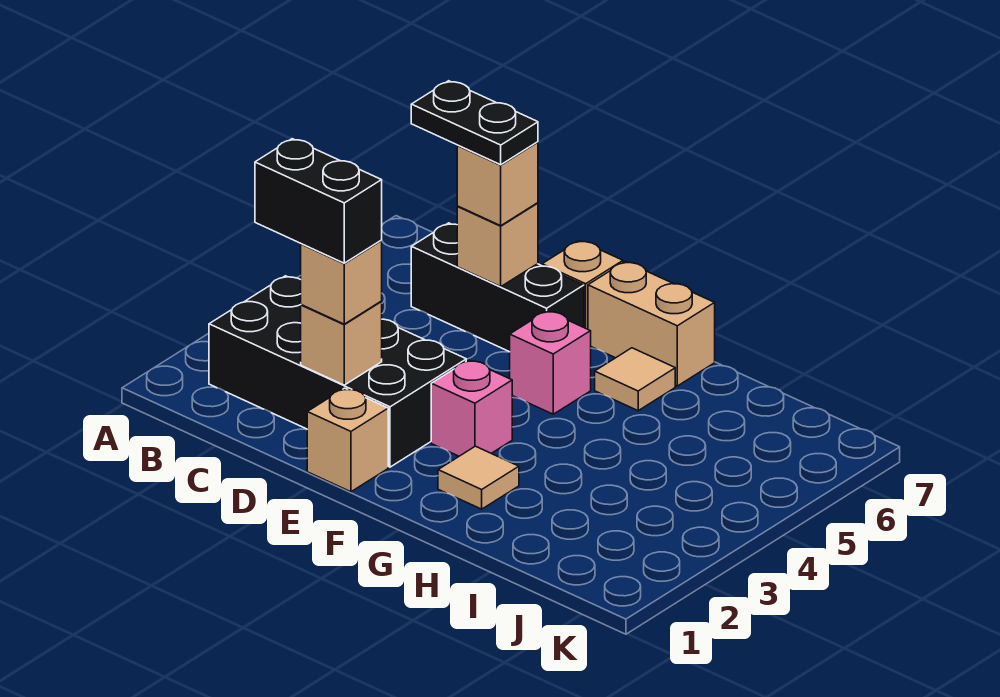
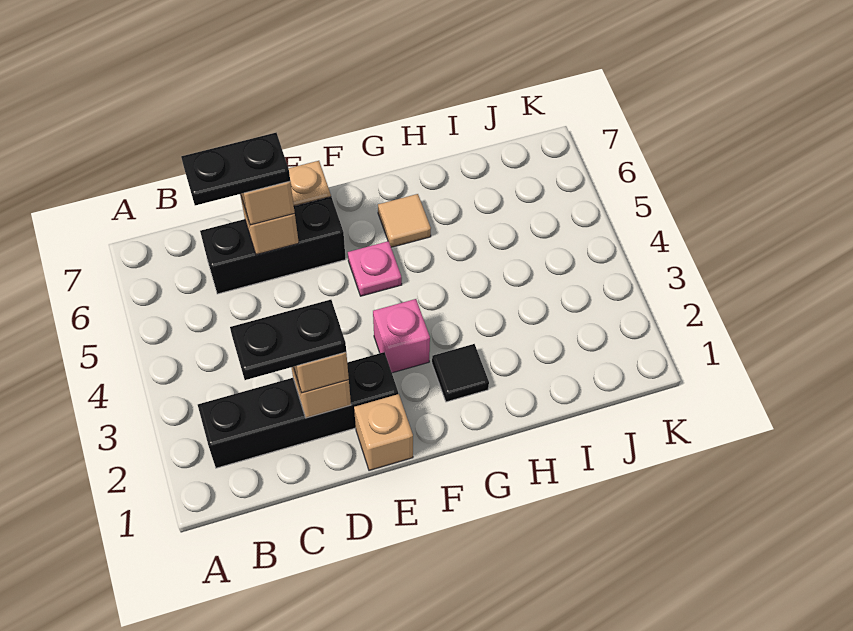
black brick B2:E3 level 1 -> black brick B2:E2 level 1
black brick C2:D2 level 4 -> black plate C2:D2 level 4
pink brick F5 level 1 -> pink plate F5 level 1
tan brick F7:G7 level 1 -> none
tan tile G2 level 1 -> black tile G2 level 1

